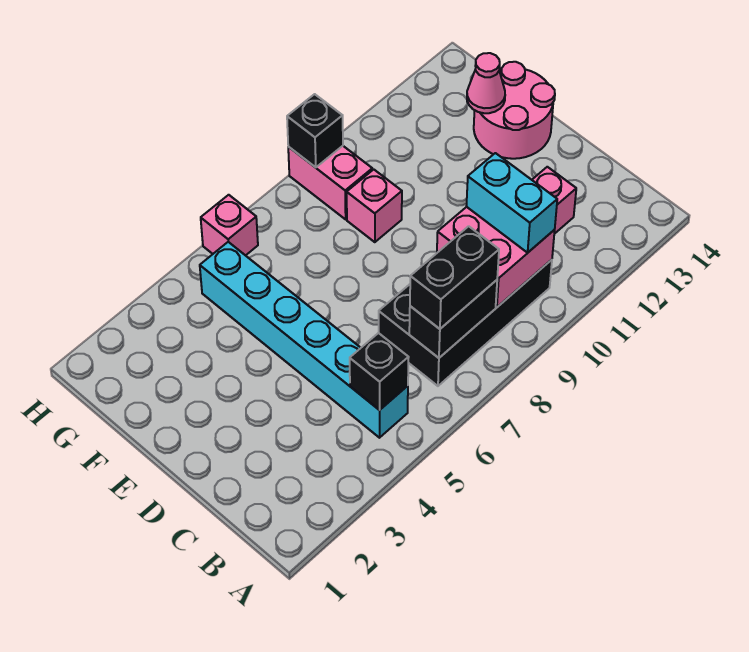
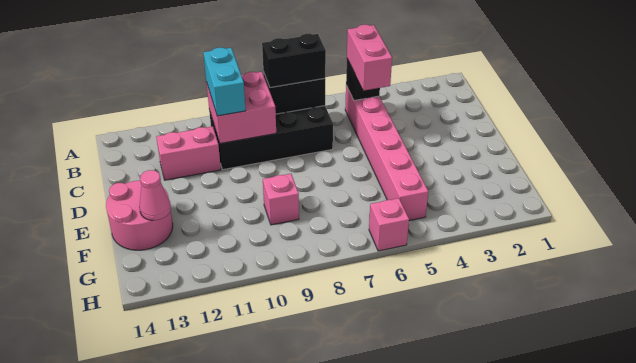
cyan brick B5:G5 level 1 -> pink brick B5:G5 level 1
pink brick G9:H9 level 1 -> pink brick B5:C5 level 3
black brick H9 level 2 -> none

